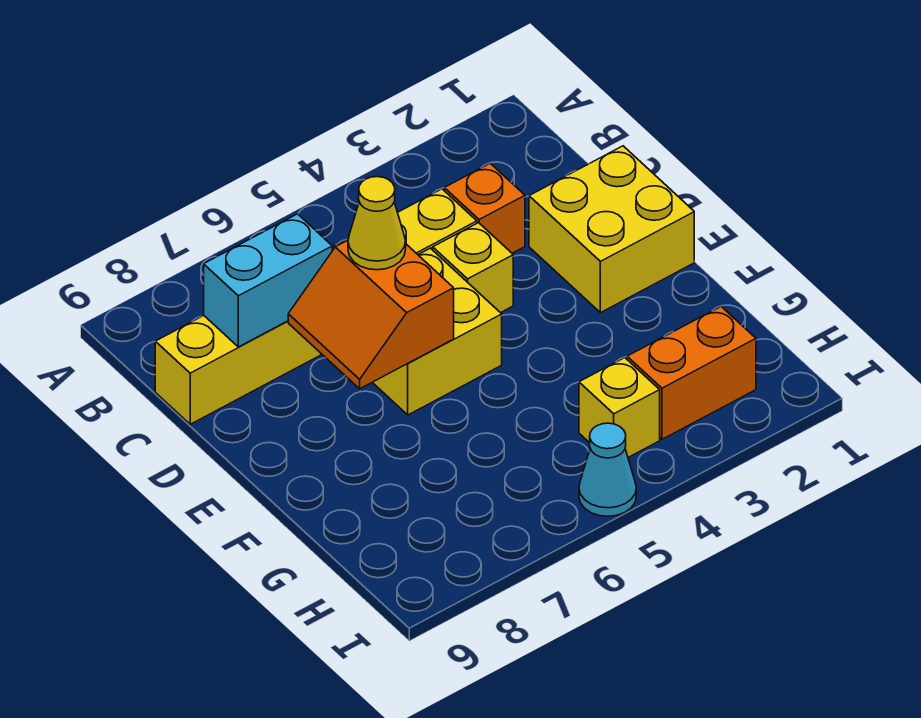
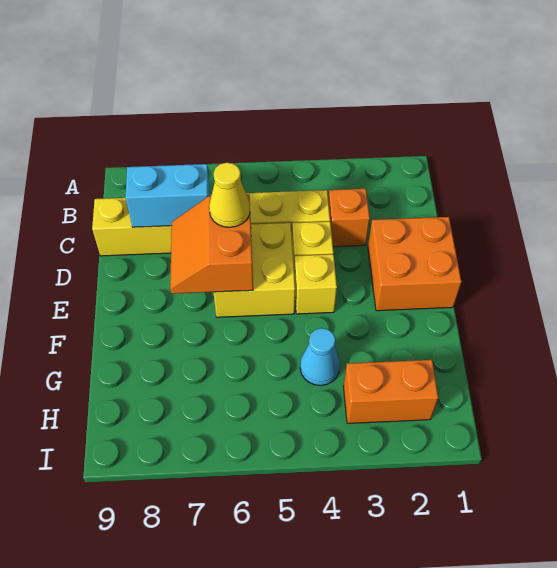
yellow brick D1:E2 level 1 -> orange brick D1:E2 level 1
yellow brick H4 level 1 -> yellow brick E4 level 1
cyan cone I5 level 1 -> cyan cone G4 level 1

